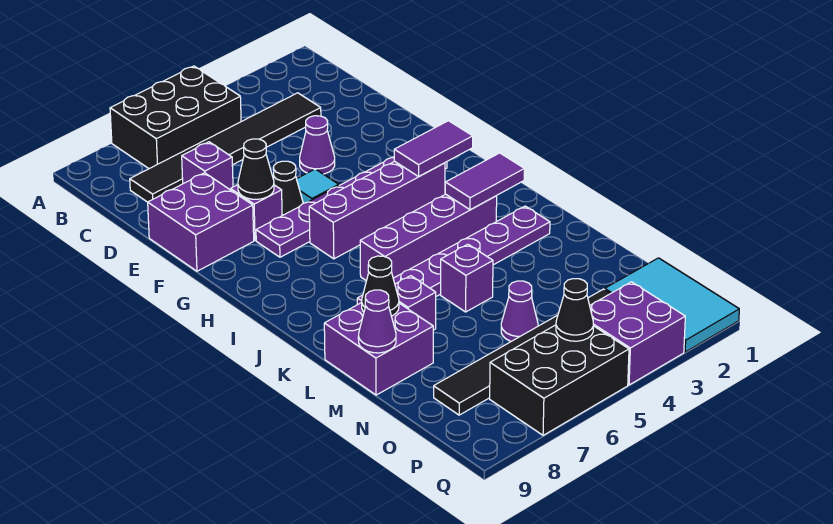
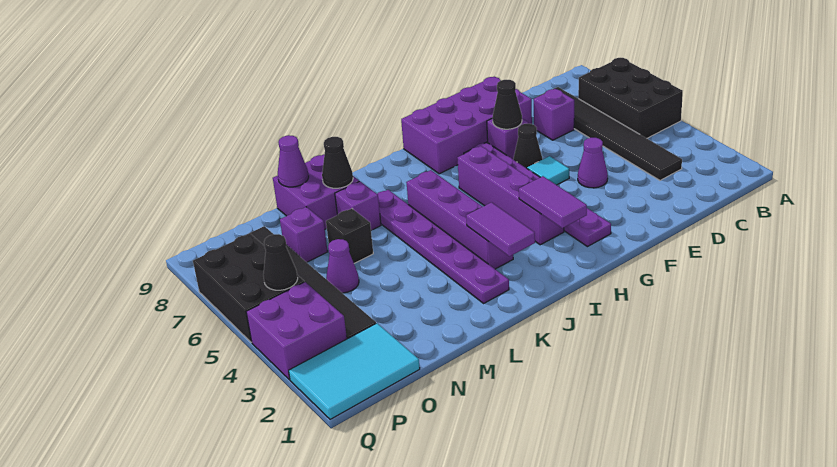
purple brick E8:F9 level 1 -> purple brick E8:H9 level 1
purple brick L5 level 1 -> purple brick N7 level 1
none -> black brick M6 level 1

